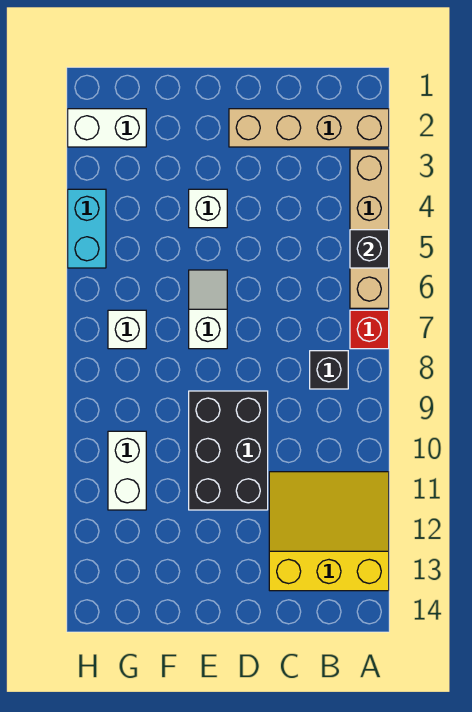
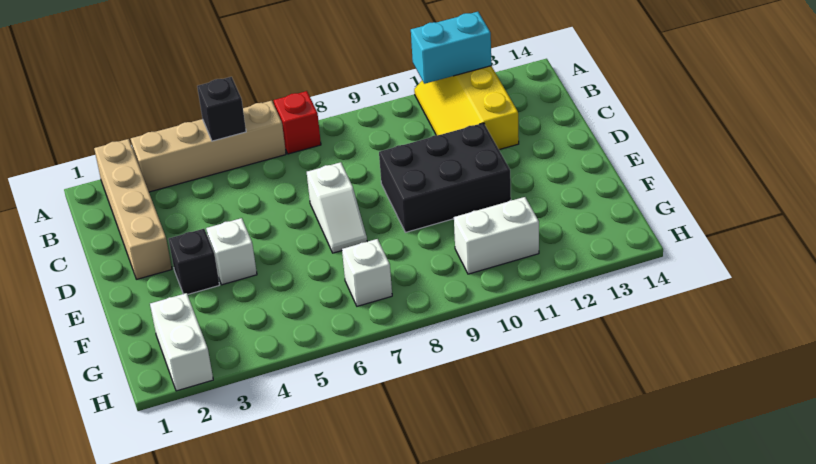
yellow slope A11:C13 level 1 top 13 -> yellow slope A11:C12 level 1 top 12
black brick B8 level 1 -> black brick E3 level 1
white slope E6:E7 level 1 top 7 -> white slope D7:E7 level 1 top D
cyan brick H4:H5 level 1 -> cyan brick A11:A12 level 2

